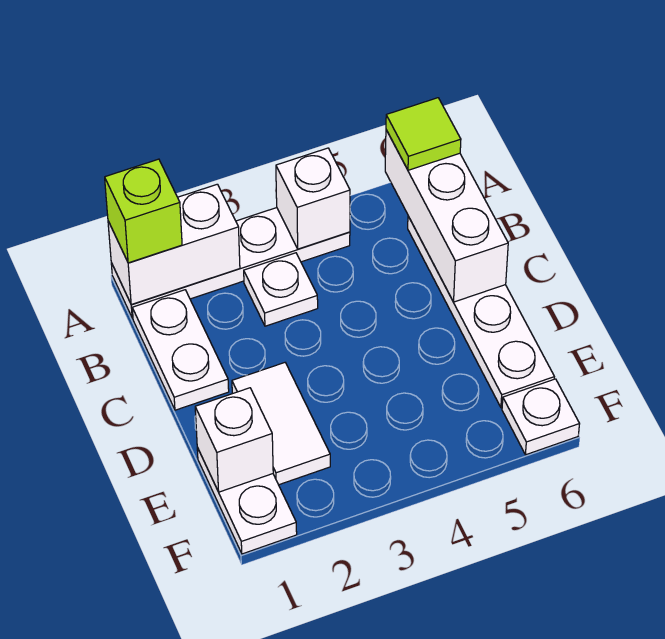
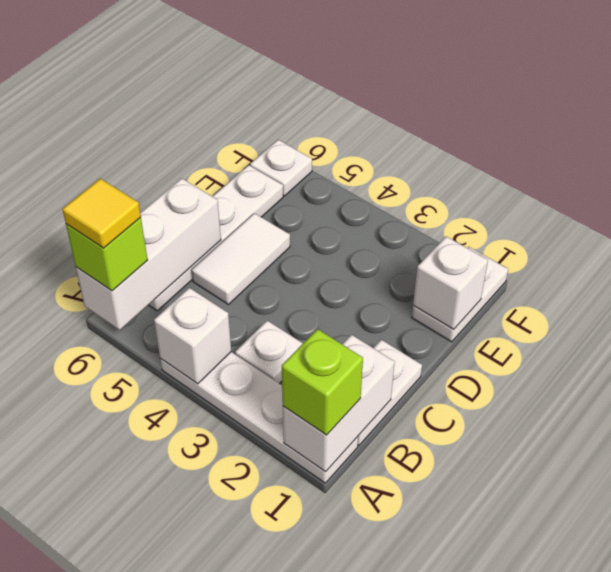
white brick A1:A2 level 2 -> white brick A1:B1 level 2
lime tile A6 level 3 -> lime brick A6 level 3
none -> yellow tile A6 level 4
white tile D2:E2 level 1 -> white tile C5:D5 level 1

